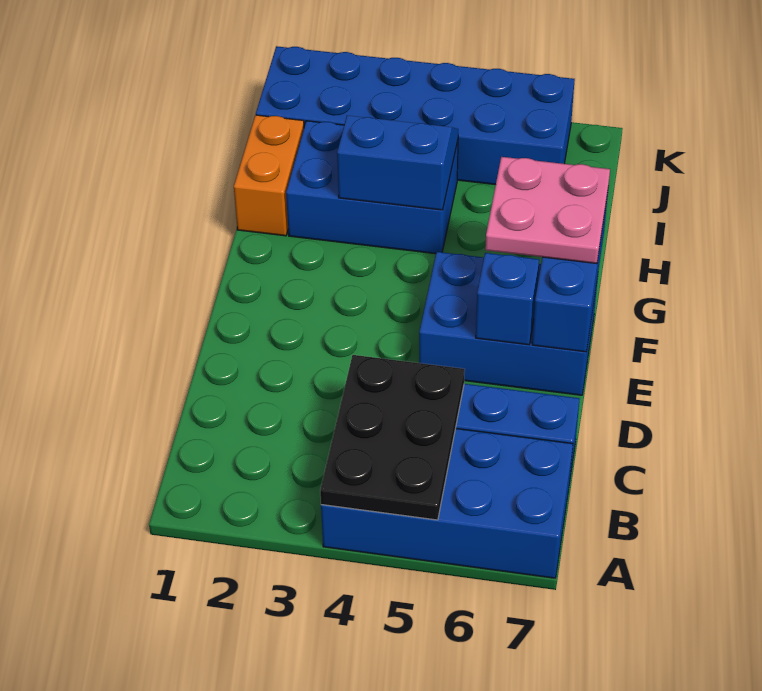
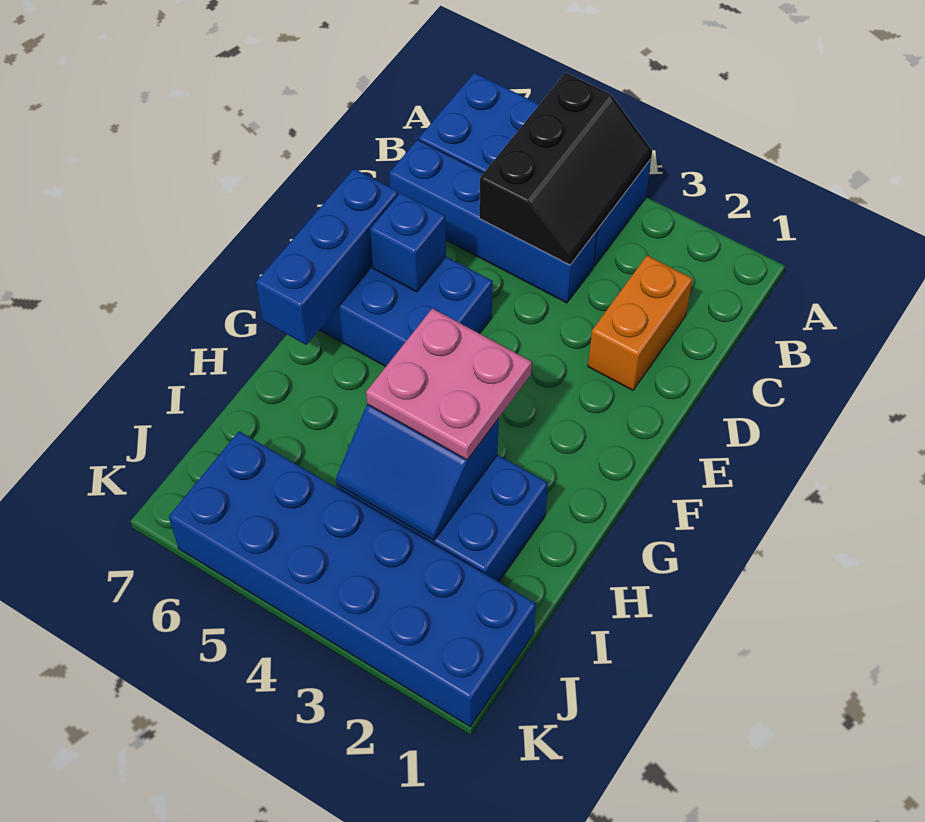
black plate A4:C5 level 2 -> black slope A4:C5 level 2 top 5
pink plate F6:G7 level 3 -> pink plate G3:H4 level 3
orange brick H1:I1 level 1 -> orange brick C2:D2 level 1

